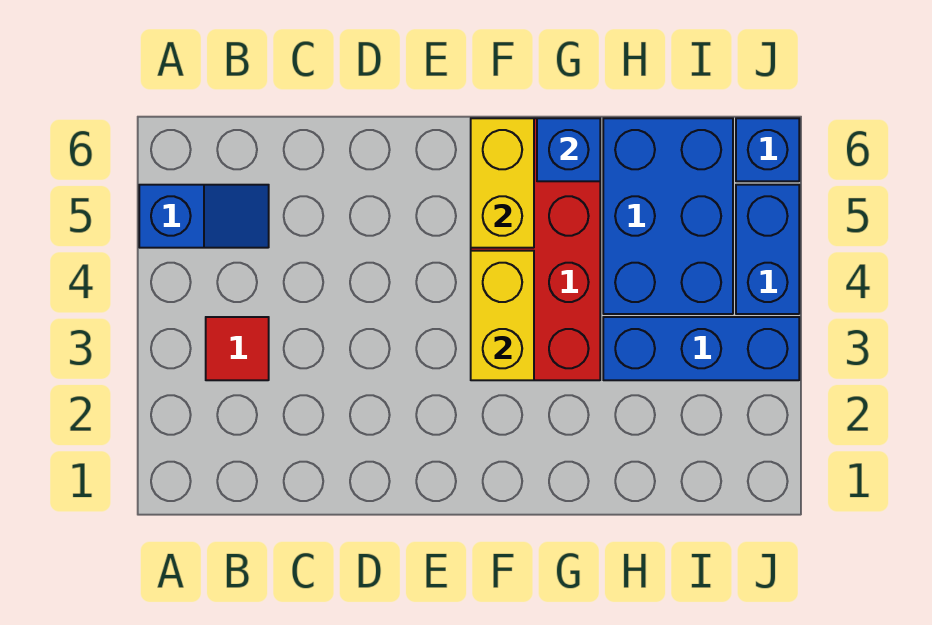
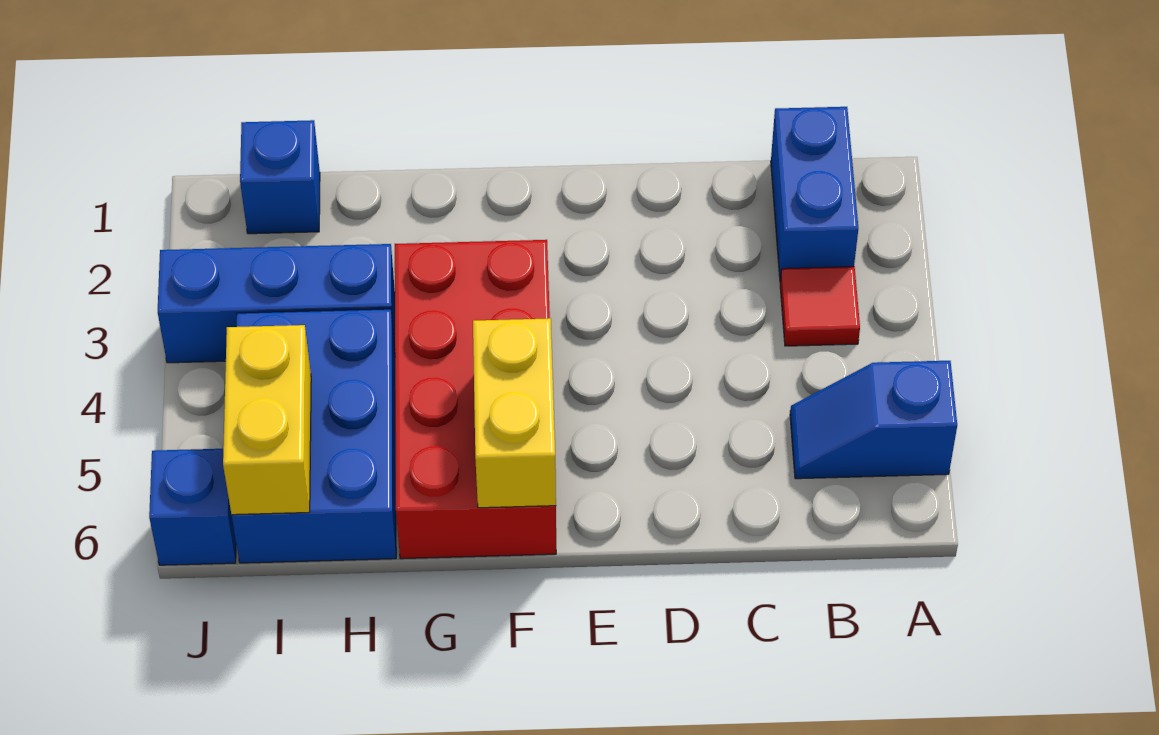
yellow brick F3:F4 level 2 -> yellow brick I5:I6 level 2
blue brick G6 level 2 -> blue brick I1 level 1
blue brick J4:J5 level 1 -> blue brick B1:B2 level 1

